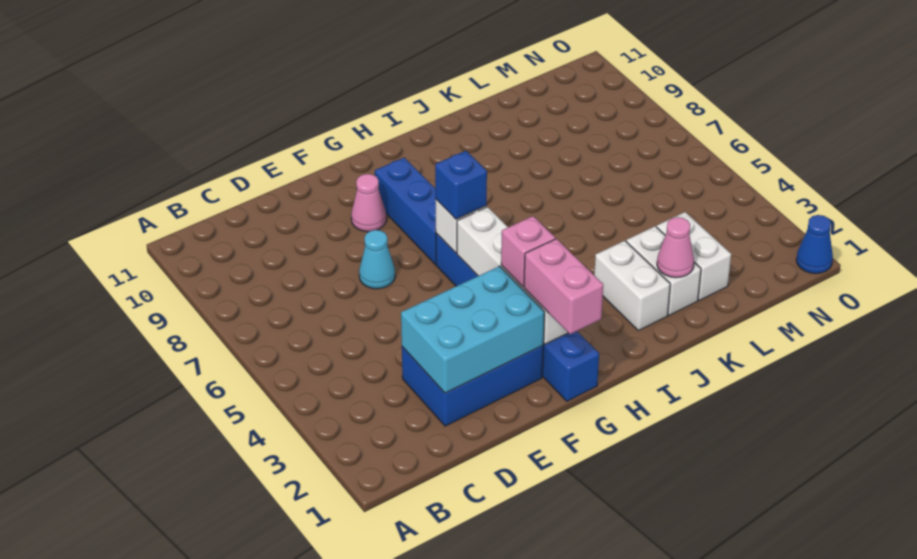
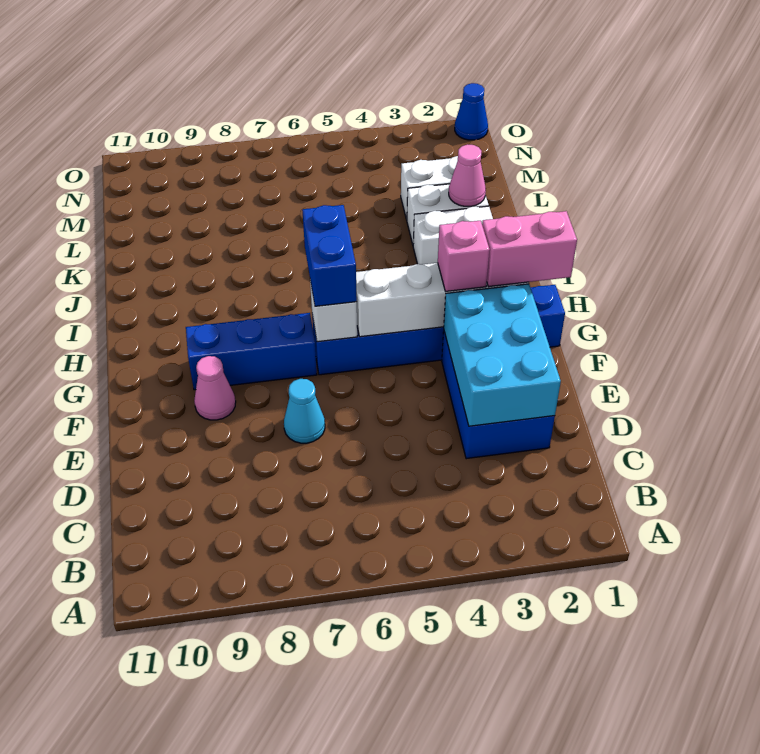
blue brick G6 level 3 -> blue brick G6:H6 level 3

